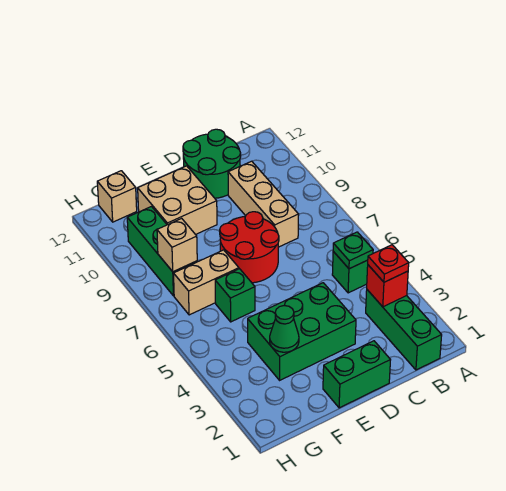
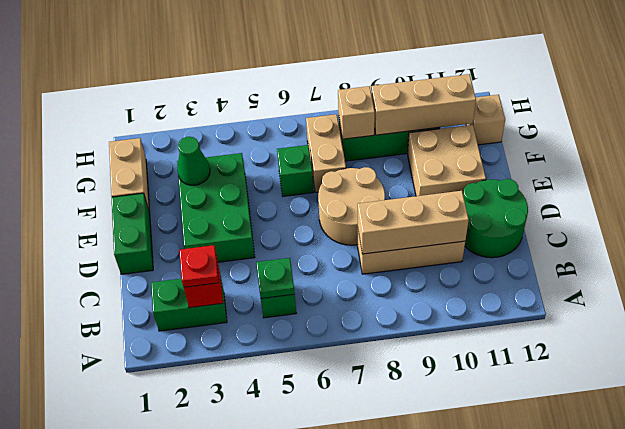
green brick B1:B3 level 1 -> green brick B2:B3 level 1
none -> tan brick C8:C10 level 2
red round brick D7:E8 level 1 -> tan round brick D7:E8 level 1
none -> tan brick F1:G1 level 1
none -> tan brick G9:G11 level 2

